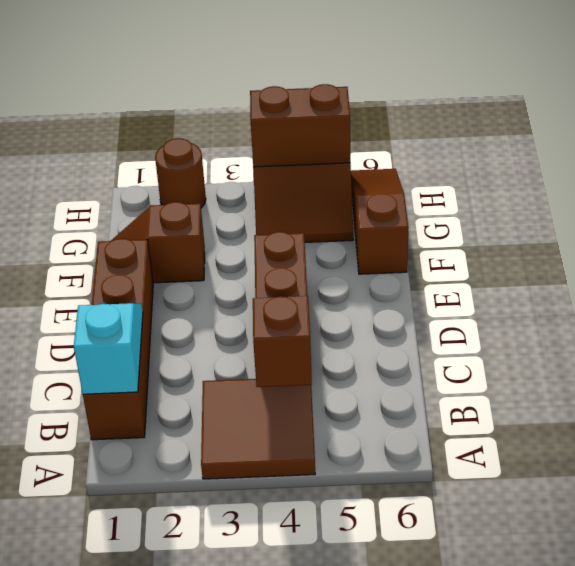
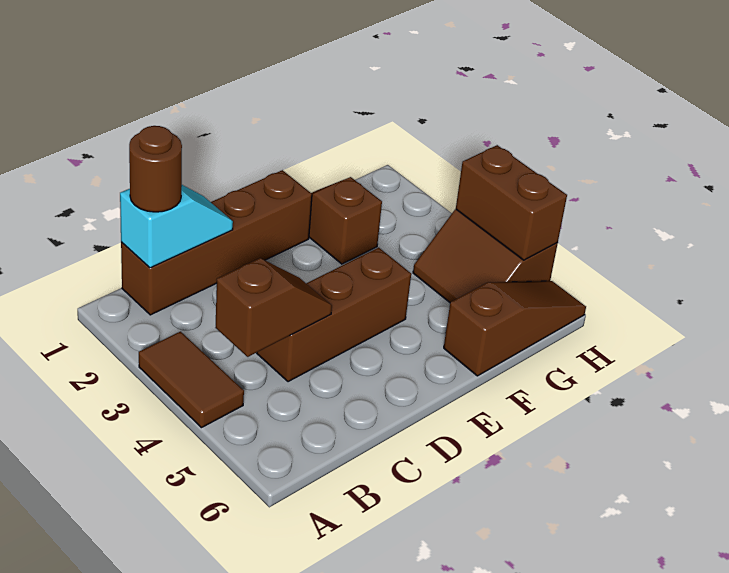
brown tile A3:B4 level 1 -> brown tile A3:A4 level 1
brown round brick H2 level 1 -> brown round brick B1 level 3

